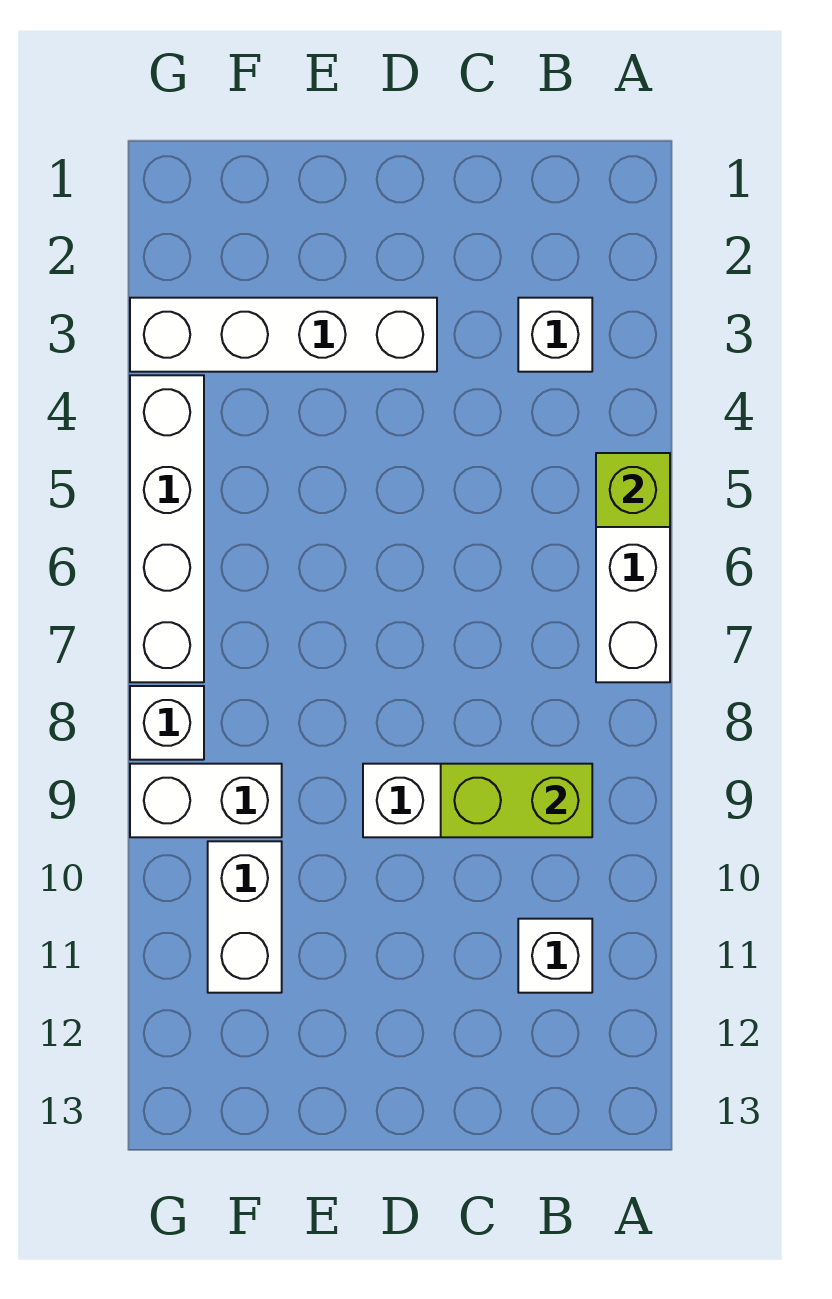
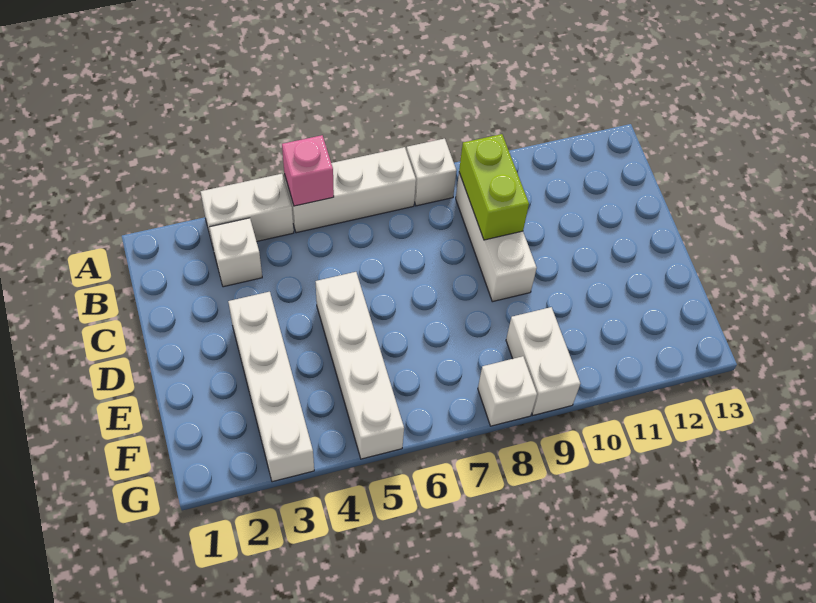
lime brick A5 level 2 -> pink brick A5 level 2
white brick B11 level 1 -> white brick A8 level 1
white brick F10:F11 level 1 -> white brick A3:A4 level 1
white brick G4:G7 level 1 -> white brick D5:G5 level 1

